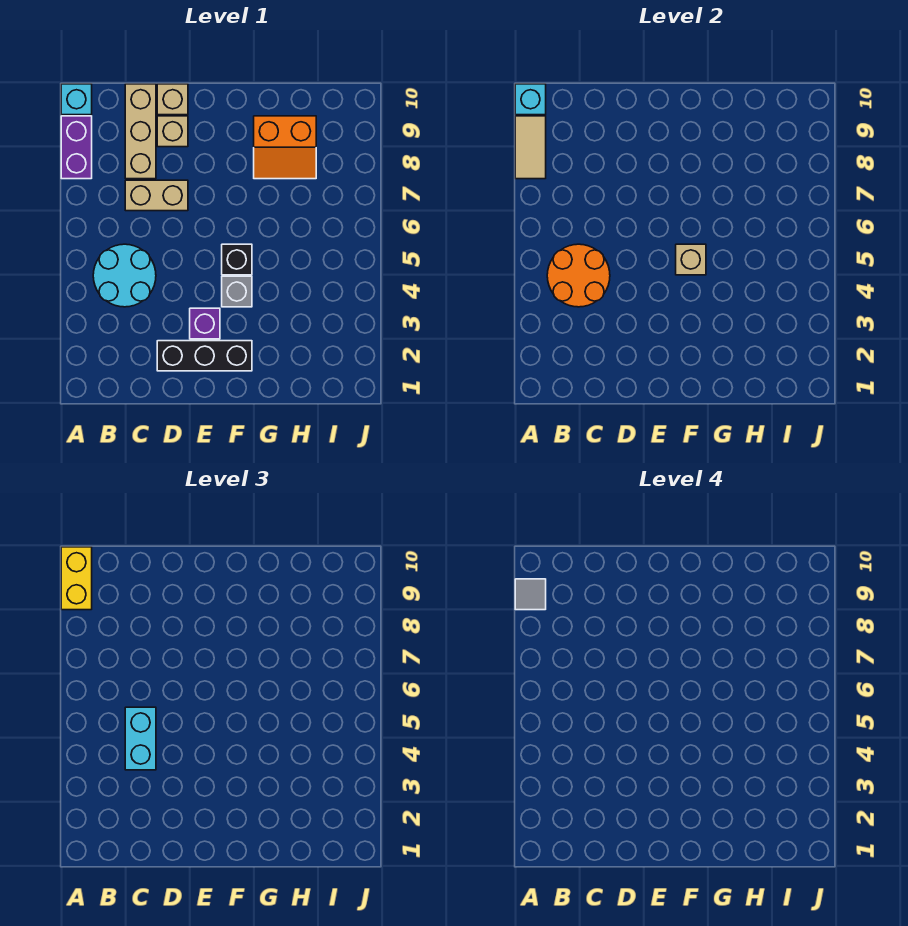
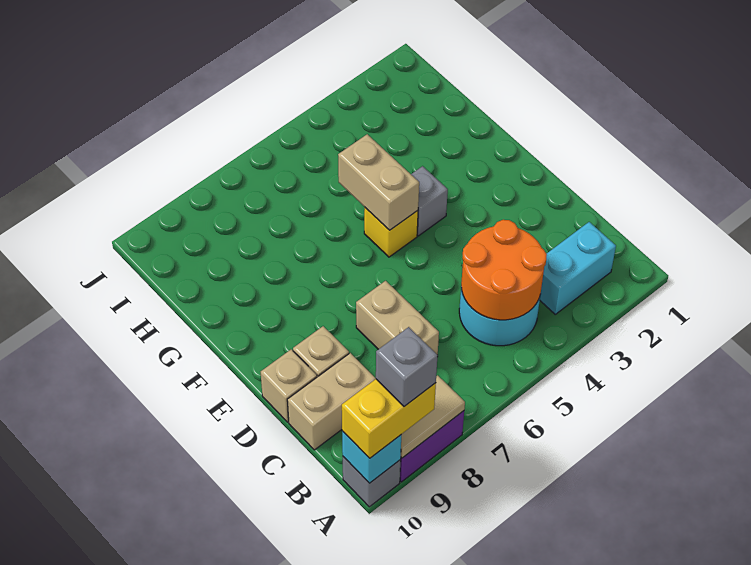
grey tile A9 level 4 -> grey brick A9 level 4
cyan brick A10 level 1 -> grey brick A10 level 1
cyan brick C4:C5 level 3 -> cyan brick B2:B3 level 1
tan brick C8:C10 level 1 -> tan brick C9:C10 level 1
black brick D2:F2 level 1 -> none
purple brick E3 level 1 -> none
black brick F5 level 1 -> yellow brick F5 level 1
tan brick F5 level 2 -> tan brick F5:G5 level 2
orange slope G8:H9 level 1 top 9 -> none

